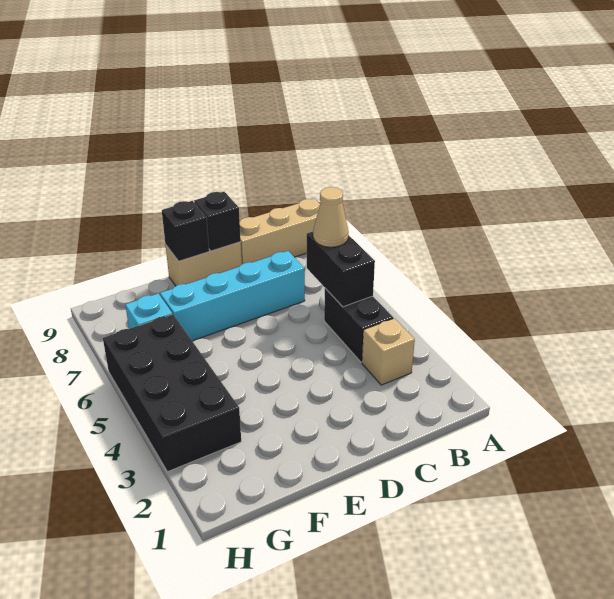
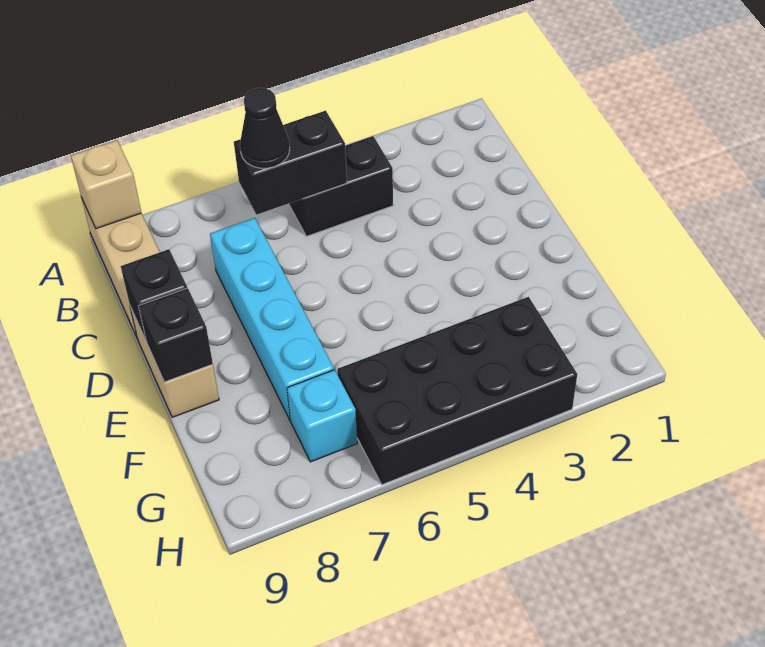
tan brick B3 level 1 -> tan brick A9 level 2
tan cone B6 level 3 -> black cone B6 level 3

